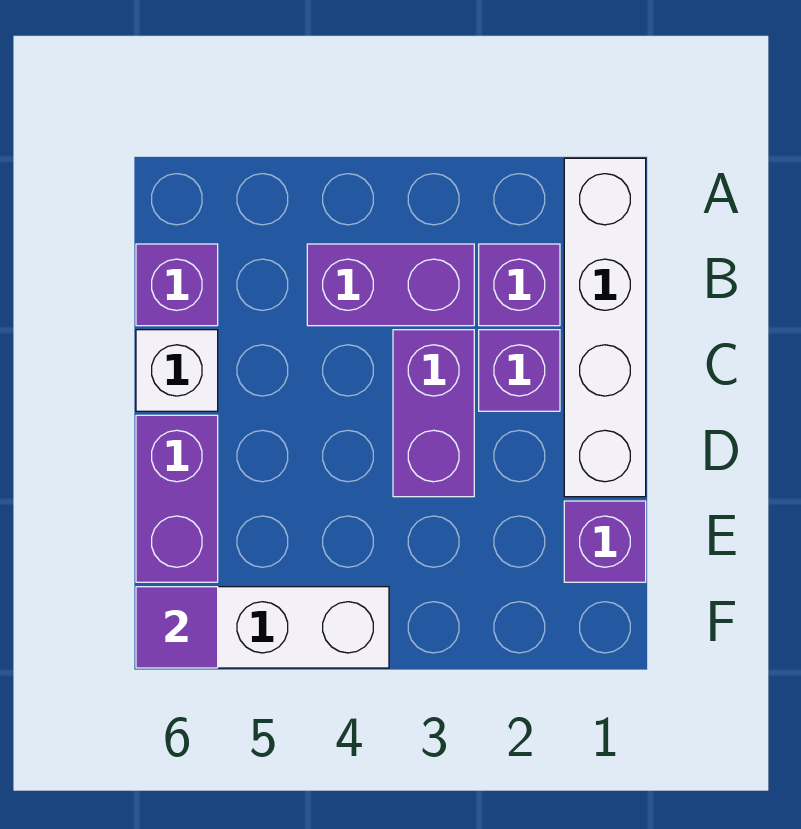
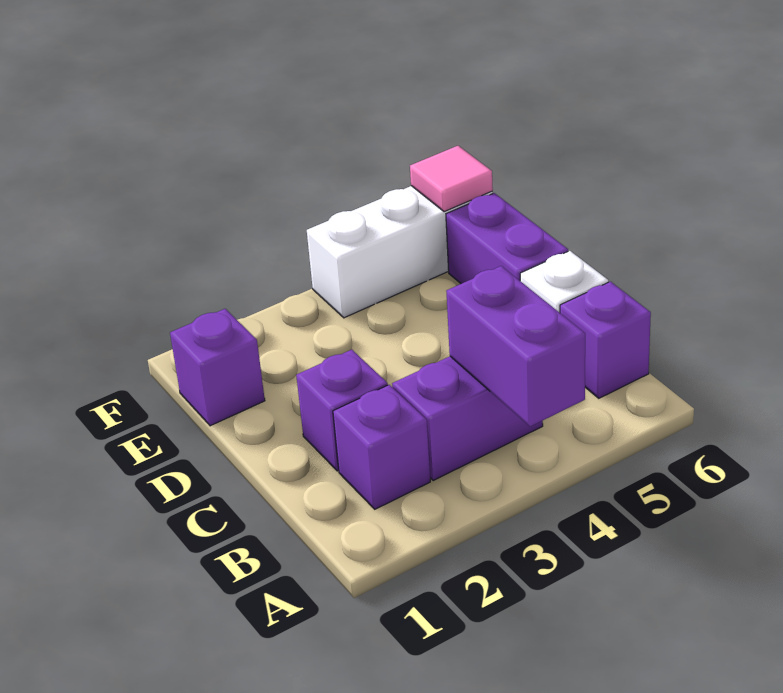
white brick A1:D1 level 1 -> none
purple brick C3:D3 level 1 -> purple brick A4:B4 level 2
purple tile F6 level 2 -> pink tile F6 level 2

